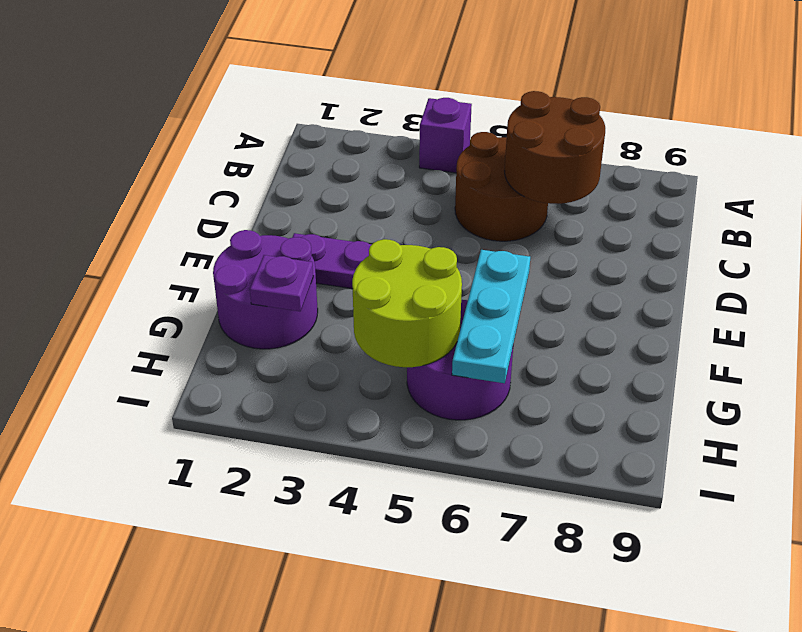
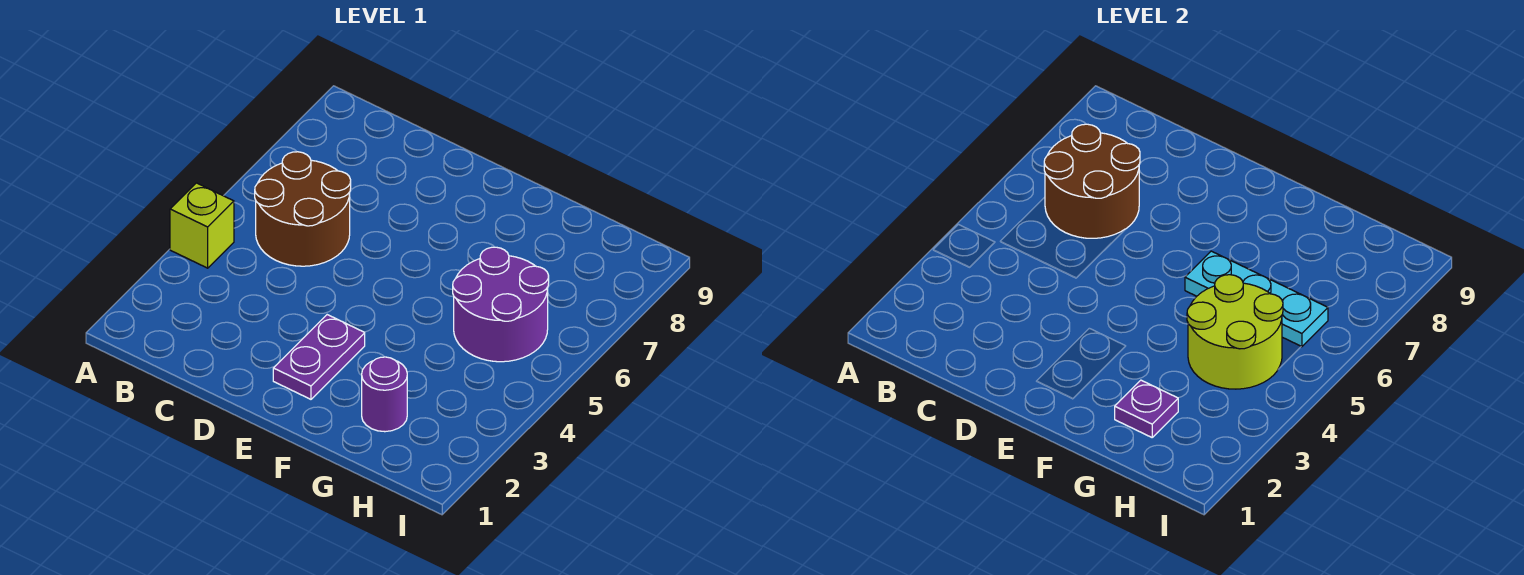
purple brick A4 level 1 -> lime brick A4 level 1
purple round brick F1:G2 level 1 -> purple round brick G2 level 1

